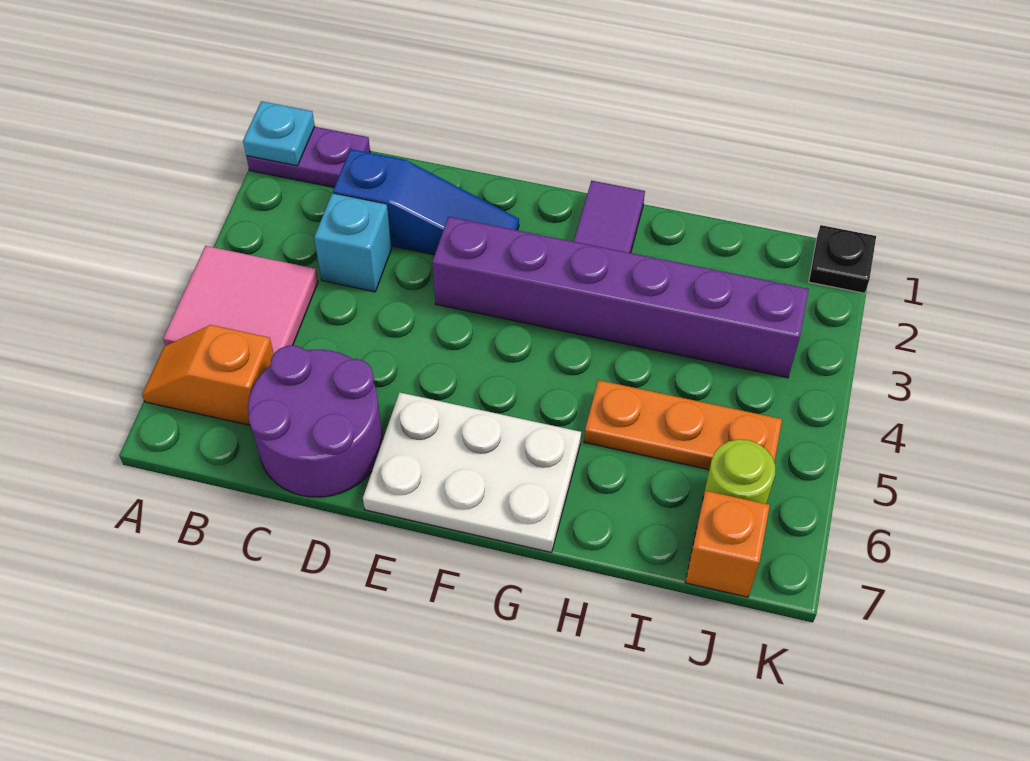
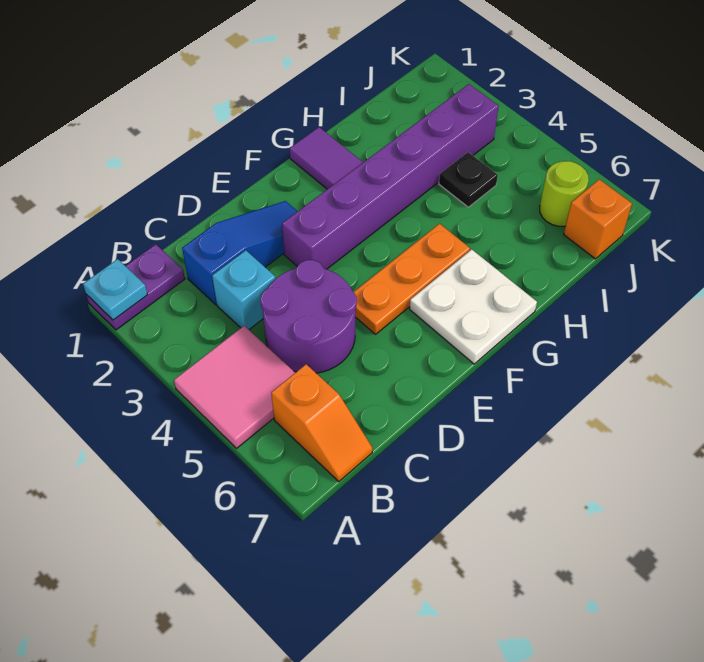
orange slope A6:B6 level 1 top B -> orange slope B6:B7 level 1 top 6
purple round brick C6:D7 level 1 -> purple round brick C4:D5 level 1
white plate E6:G7 level 1 -> white plate F6:G7 level 1
orange plate H5:J5 level 1 -> orange plate E5:G5 level 1
black plate K1 level 1 -> black plate I4 level 1

